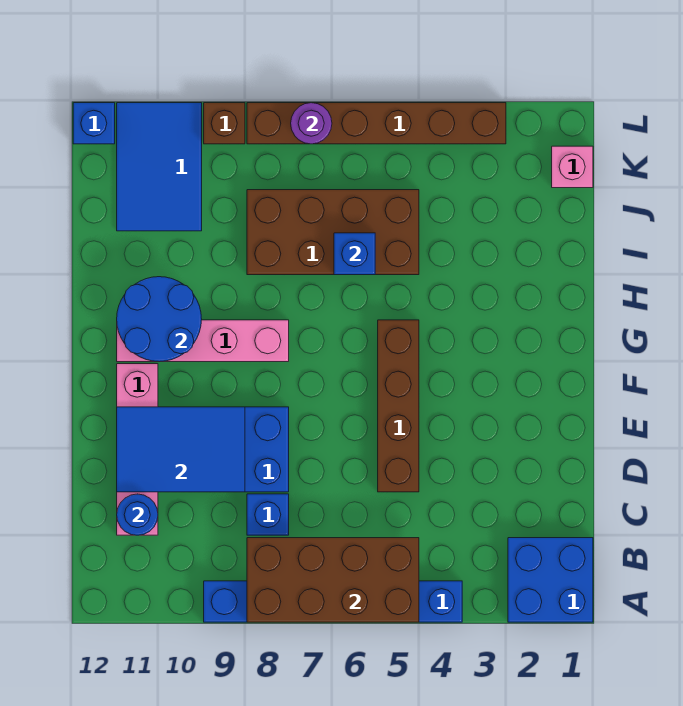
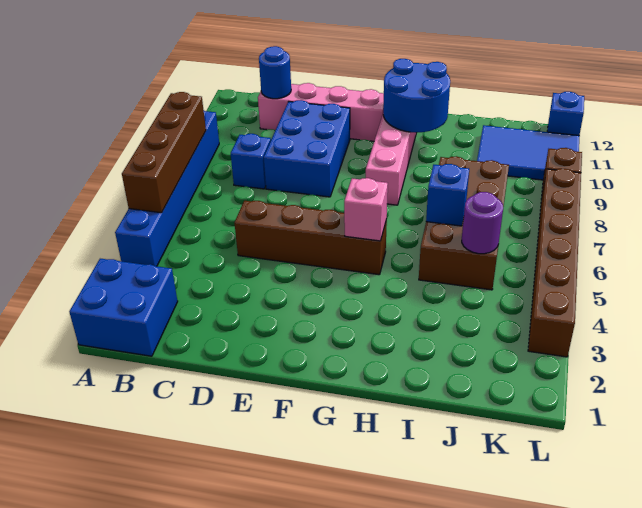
brown brick A5:B8 level 2 -> brown brick A5:A8 level 2
blue tile D9:E11 level 2 -> none
pink brick K1 level 1 -> pink brick G5 level 2
purple round brick L7 level 2 -> purple round brick J5 level 2

